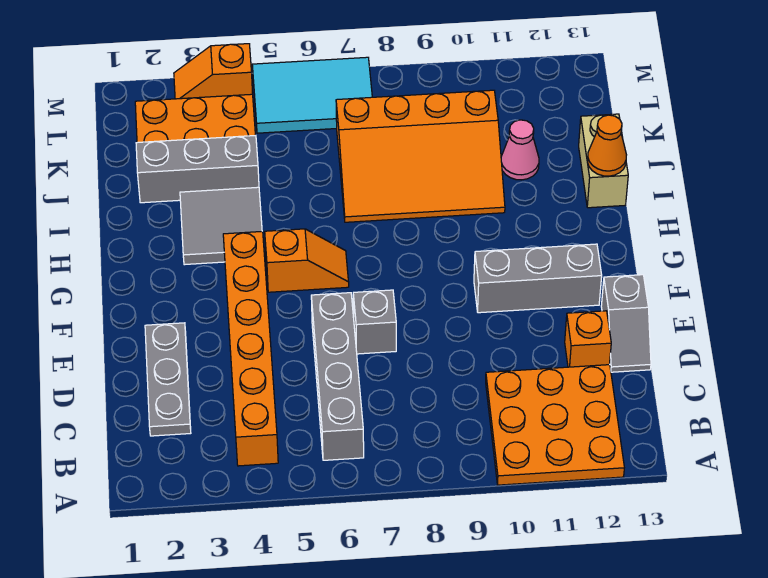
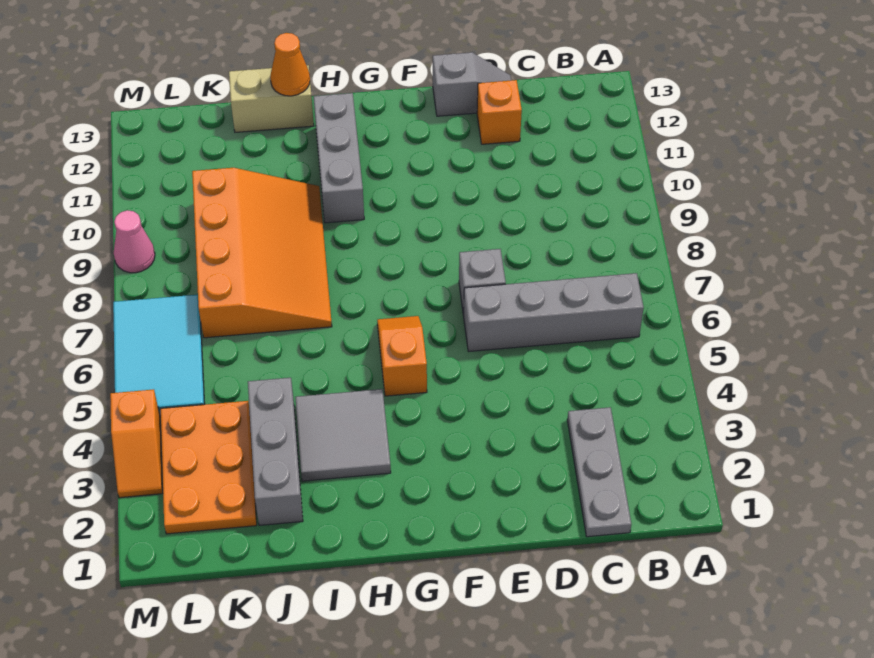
orange plate A10:C12 level 1 -> none
orange brick B4:G4 level 1 -> none
grey plate C2:E2 level 1 -> grey plate C1:C3 level 1
grey brick F10:F12 level 1 -> grey brick H10:H12 level 1
pink cone J11 level 1 -> pink cone M9 level 1

